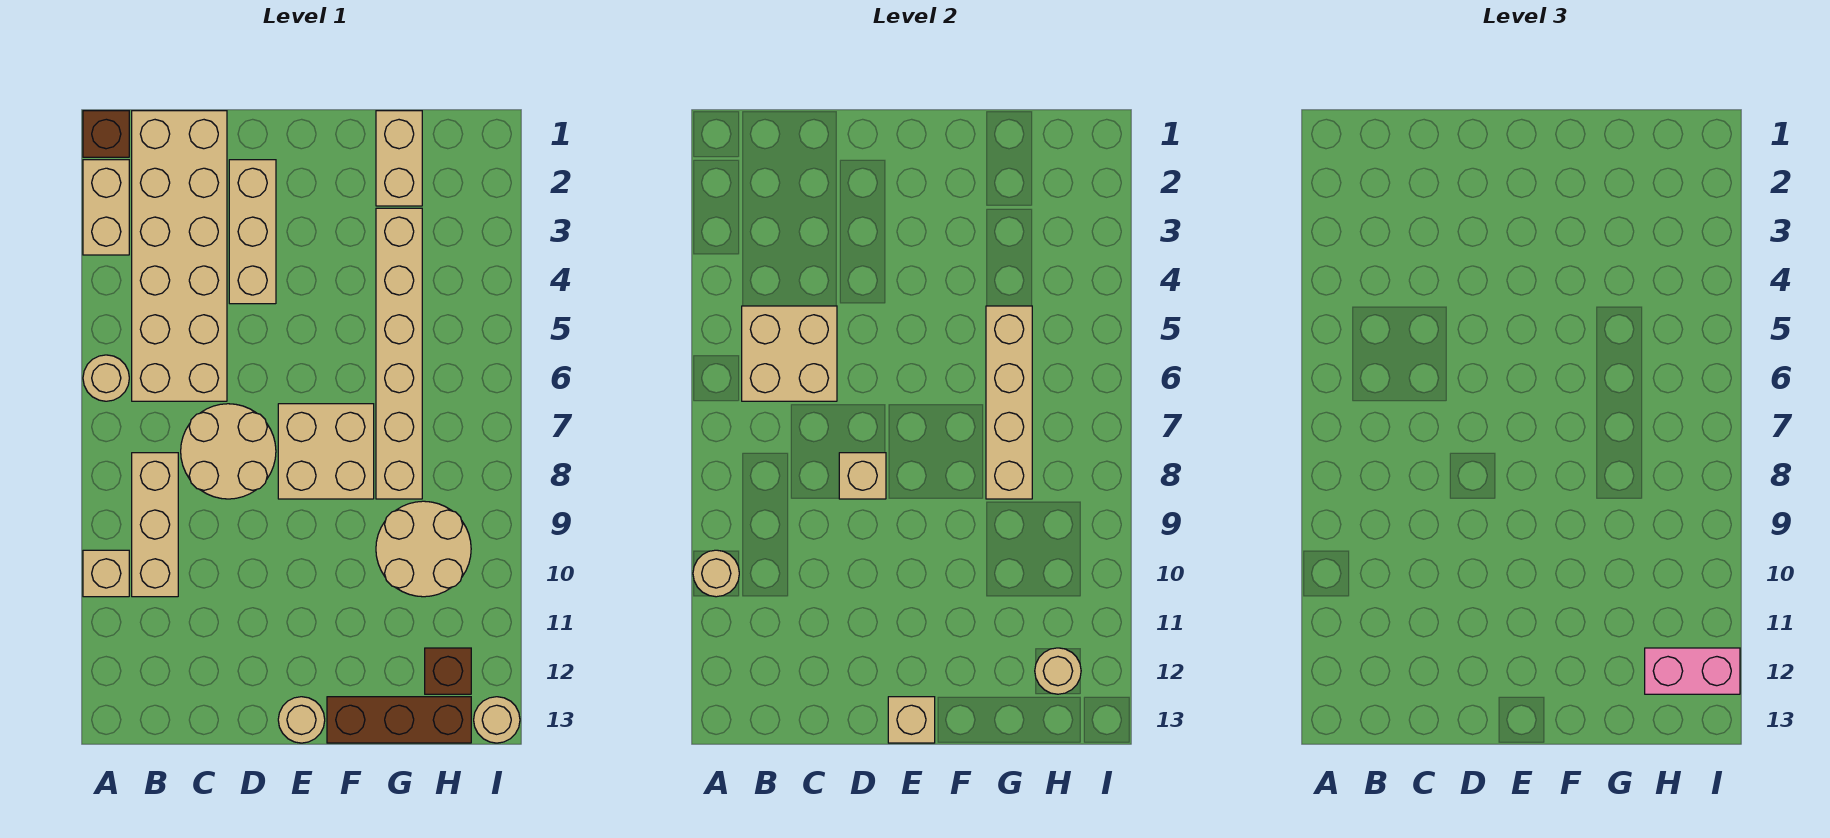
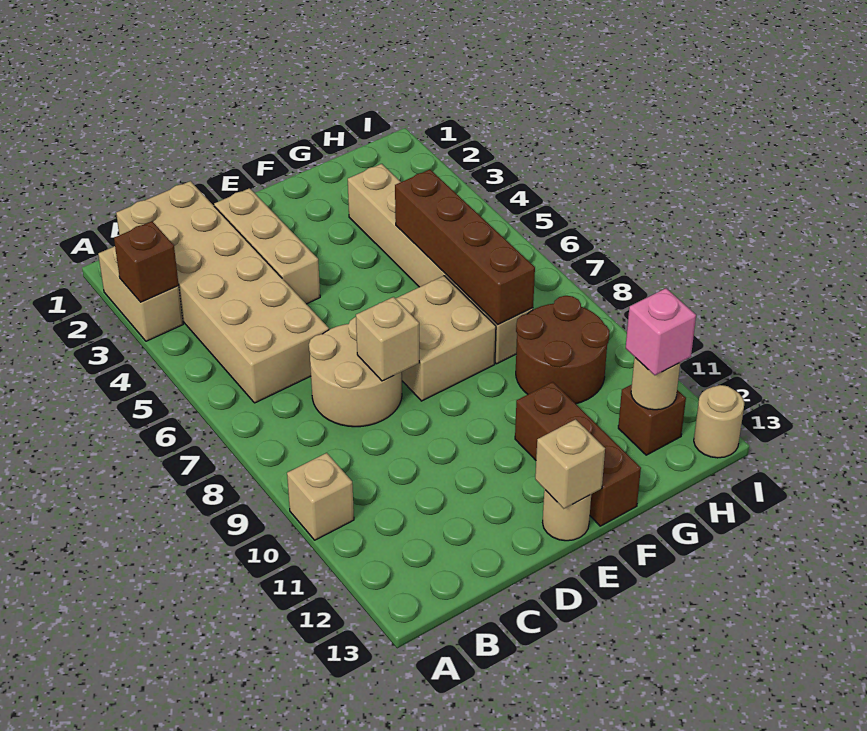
brown brick A1 level 1 -> brown brick A3 level 2
tan round brick A6 level 1 -> none
tan round brick A10 level 2 -> none
tan brick B5:C6 level 2 -> none
tan brick B8:B10 level 1 -> none
brown brick F13:H13 level 1 -> brown brick F11:F13 level 1
tan brick G1:G2 level 1 -> none
tan brick G5:G8 level 2 -> brown brick G5:G8 level 2
tan round brick G9:H10 level 1 -> brown round brick G9:H10 level 1
pink brick H12:I12 level 3 -> pink brick H12 level 3

